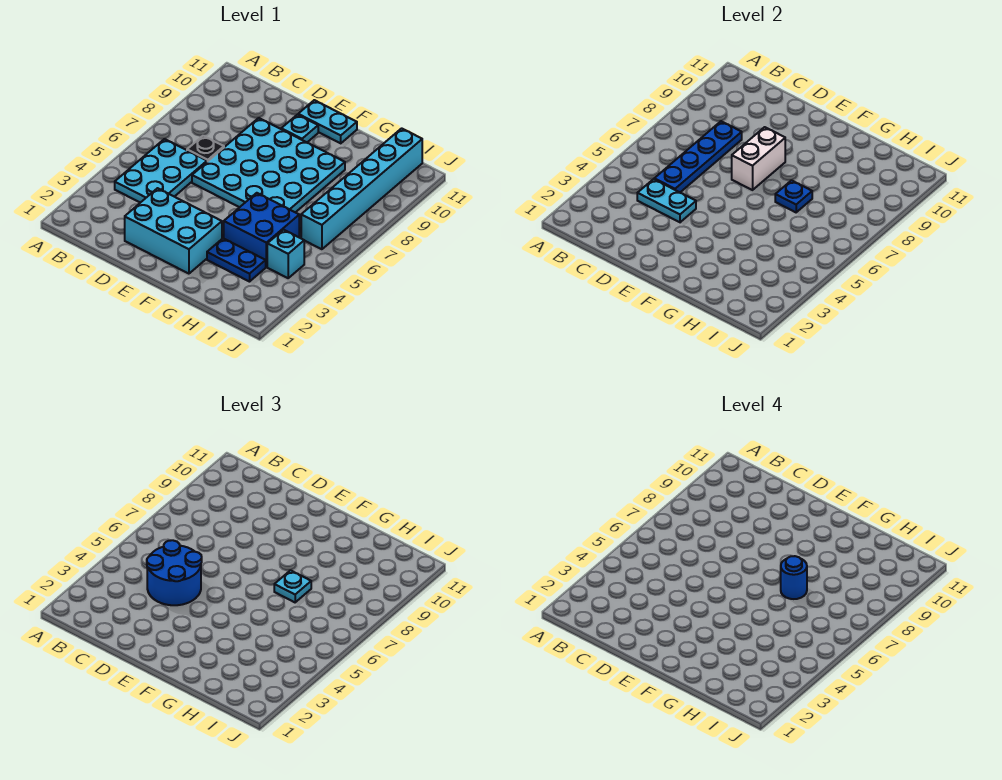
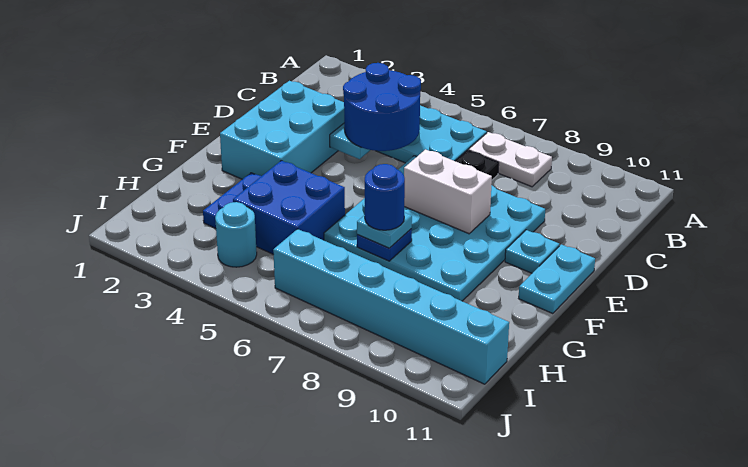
none -> white plate B7:B8 level 1
blue plate C5:C8 level 2 -> none
cyan brick I4 level 1 -> cyan round brick I4 level 1

